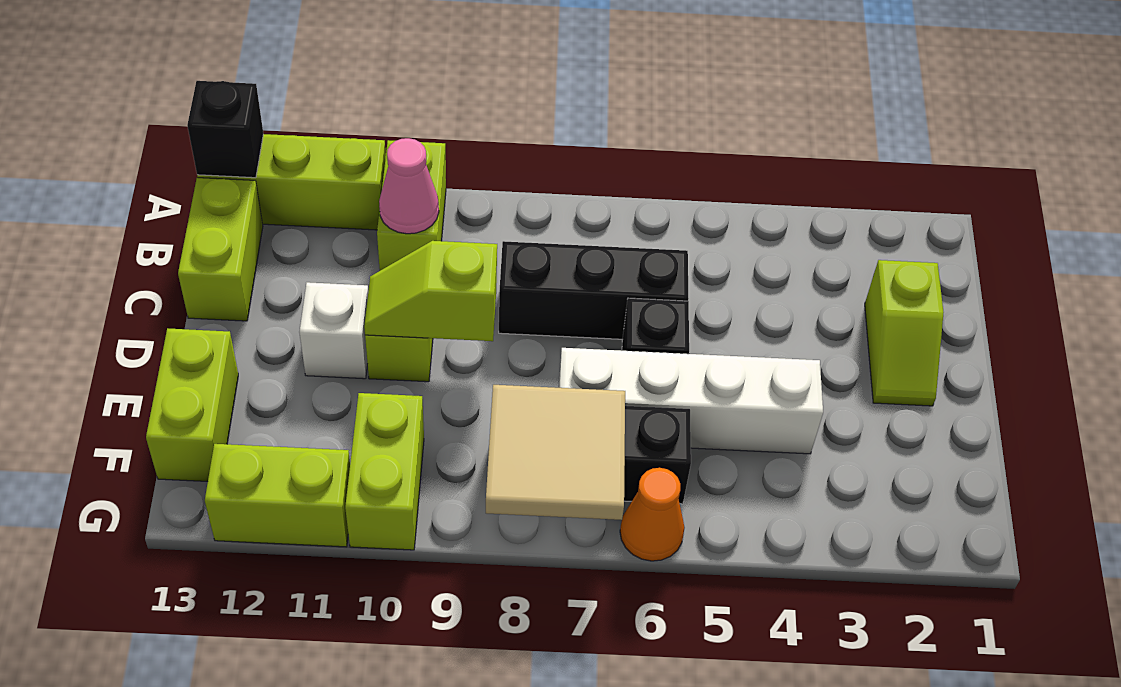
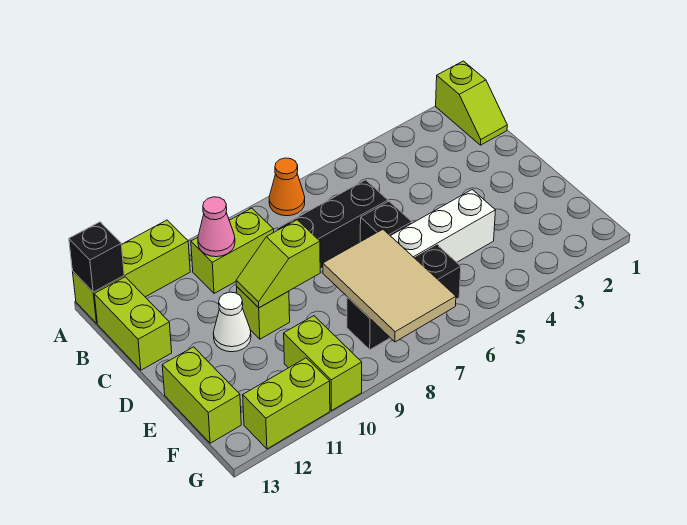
lime brick A10:B10 level 1 -> lime brick B9:B10 level 1
lime slope C2:D2 level 1 top C -> lime slope A1:B1 level 1 top A
white brick D11 level 1 -> white cone D11 level 1
tan tile F7:G8 level 2 -> tan tile E7:G8 level 2
orange cone G6 level 1 -> orange cone A7 level 1

